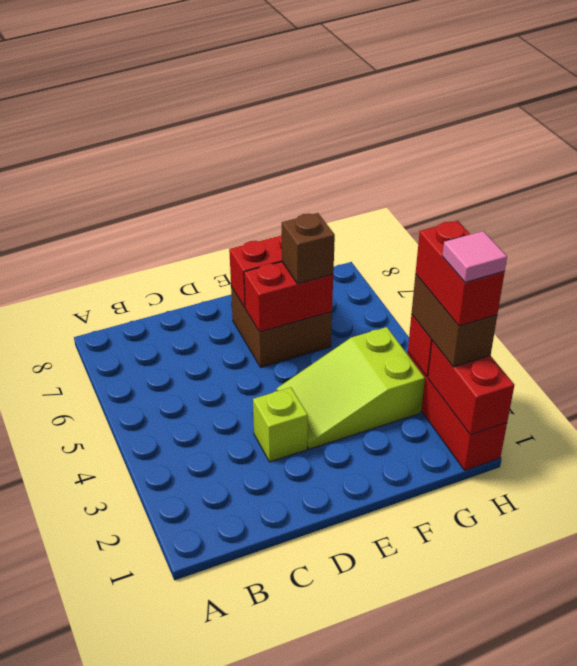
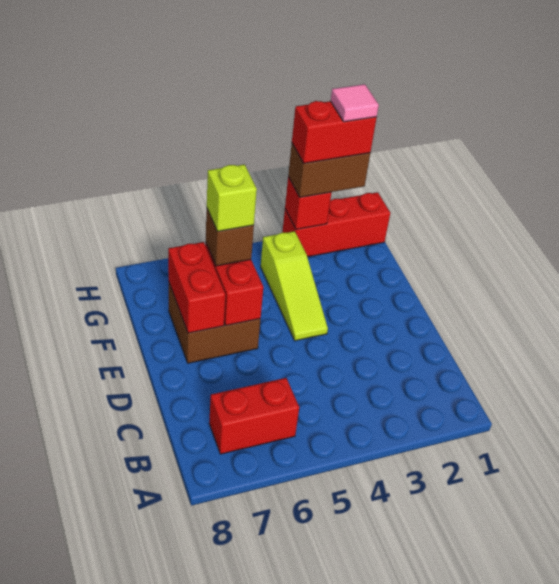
lime brick D3 level 1 -> lime brick F6 level 4
lime slope E3:G4 level 1 top G -> lime slope E4:G4 level 1 top G
red brick H1:H2 level 2 -> red brick B6:B7 level 1

